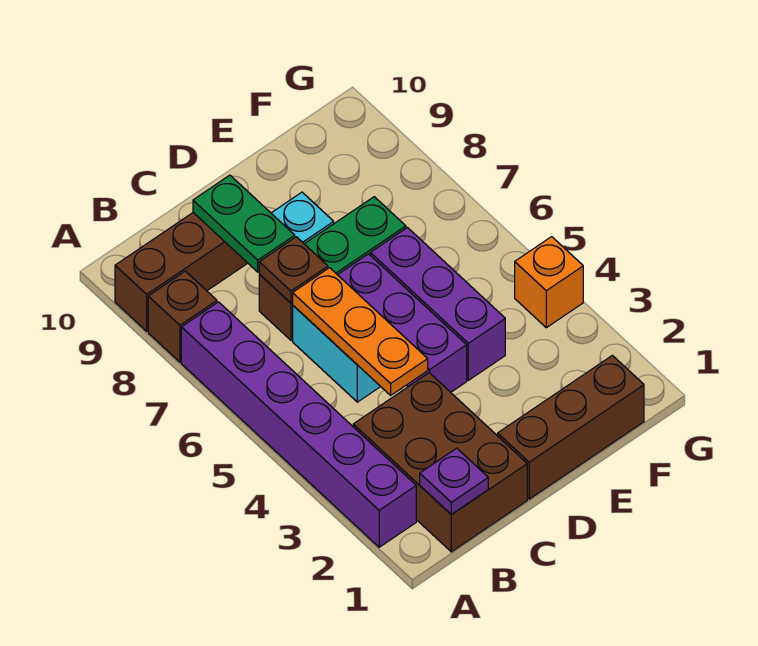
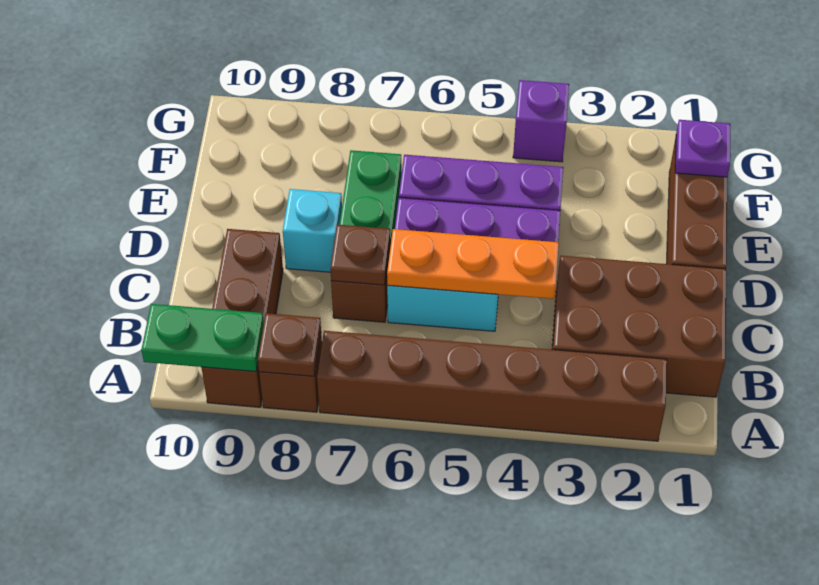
purple brick A2:A7 level 1 -> brown brick A2:A7 level 1
none -> brown plate A8 level 2
purple plate B1 level 2 -> purple plate F1 level 2
green plate C8:C9 level 2 -> green plate A9:A10 level 2
orange brick G4 level 1 -> purple brick G4 level 1

